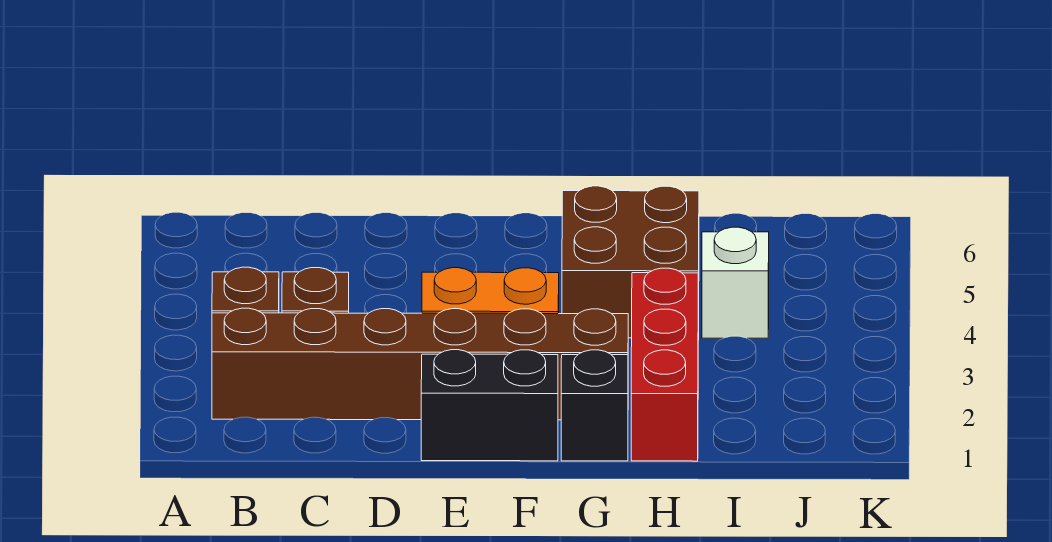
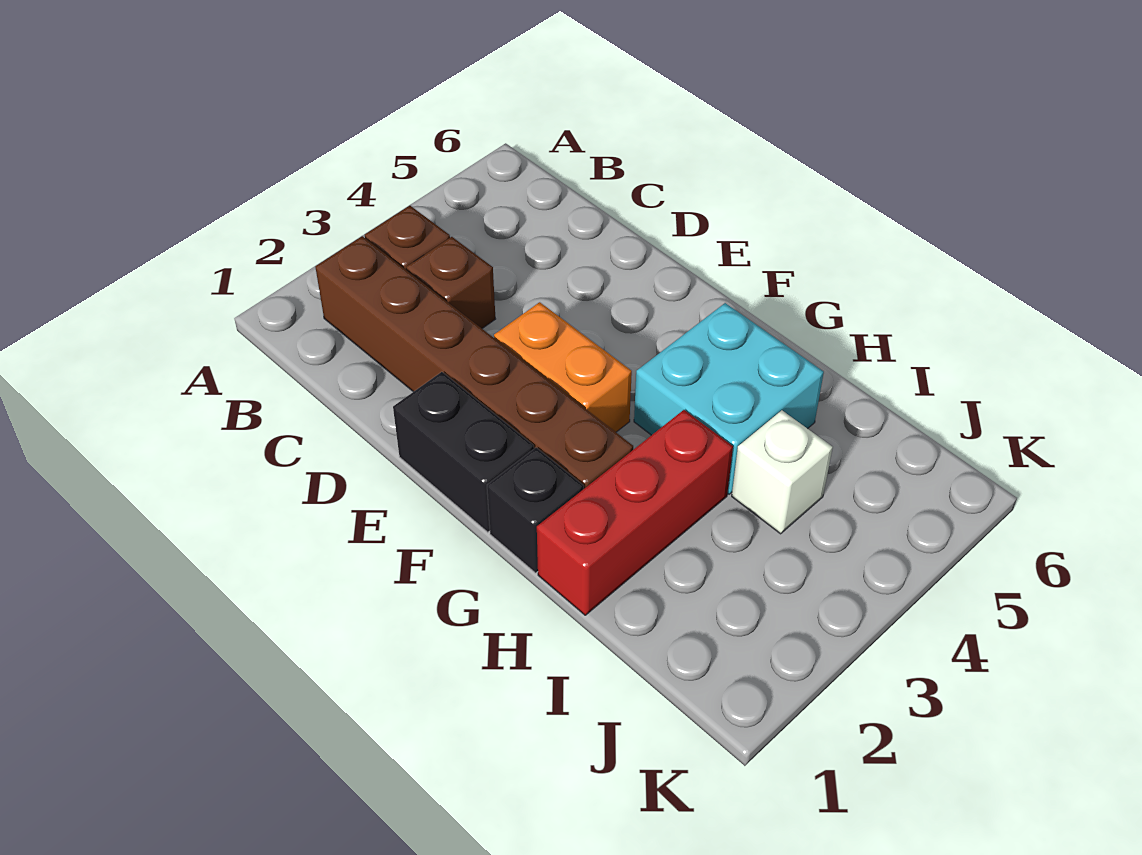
brown brick G4:H5 level 1 -> cyan brick G4:H5 level 1

